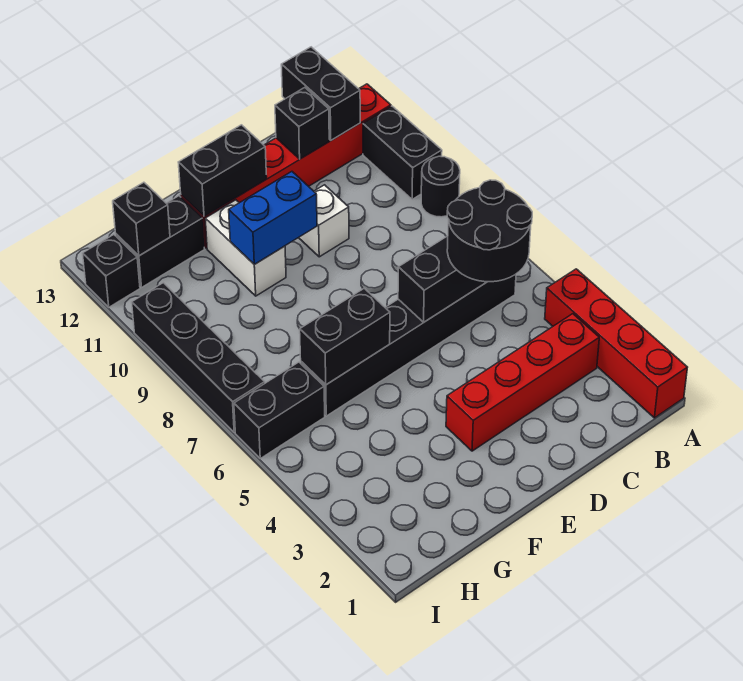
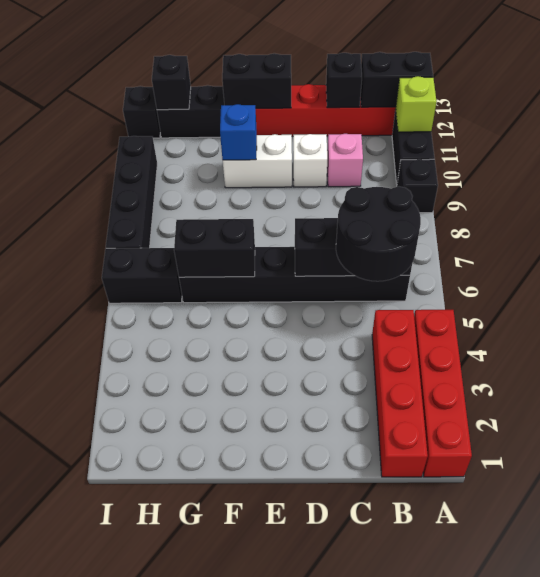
black round brick A9 level 1 -> black brick A9 level 1
none -> lime brick A11 level 2
red brick B3:E3 level 1 -> red brick B1:B4 level 1
black brick B12:B13 level 2 -> black brick A12:B12 level 2
none -> pink brick C10 level 1
blue brick E10:F10 level 2 -> blue brick F10 level 2
white brick F10:F11 level 1 -> white brick E10:F10 level 1

